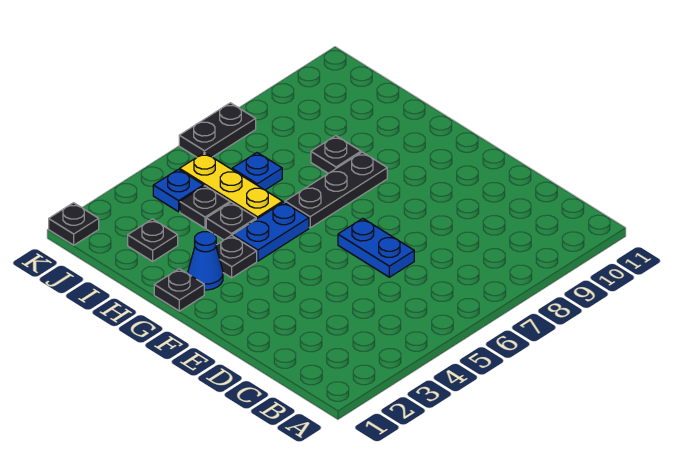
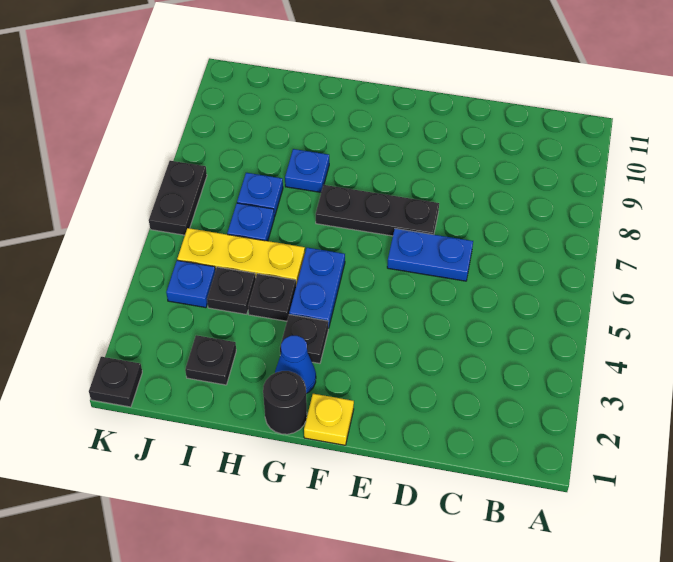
none -> yellow plate F1 level 1
black plate G1 level 1 -> black round brick G1 level 1
black plate G6:G8 level 1 -> black plate E7:G7 level 1
black plate H8 level 1 -> blue plate H8 level 1
none -> blue plate I7 level 1

